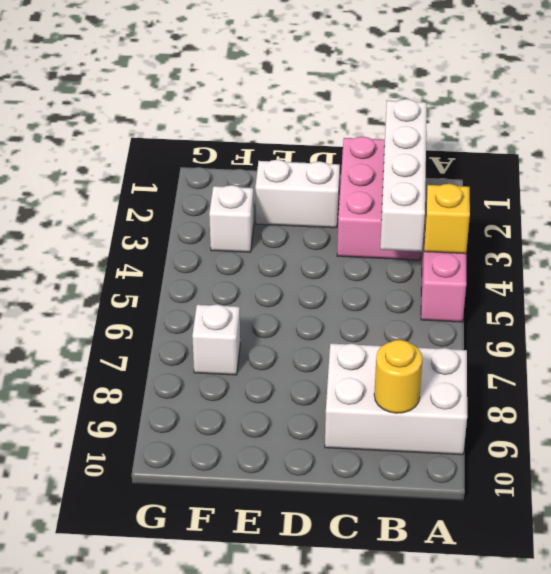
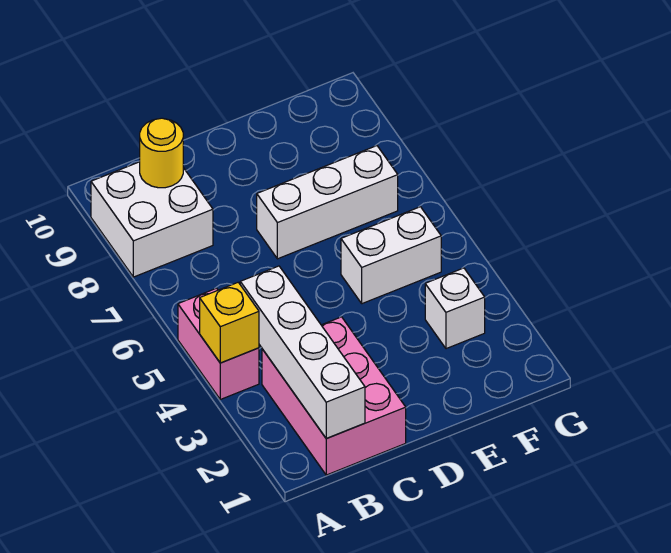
white brick A8:C9 level 1 -> white brick A8:B9 level 1
white brick D2:E2 level 1 -> white brick E5:F5 level 1
white brick F7 level 1 -> white brick D7:F7 level 1

